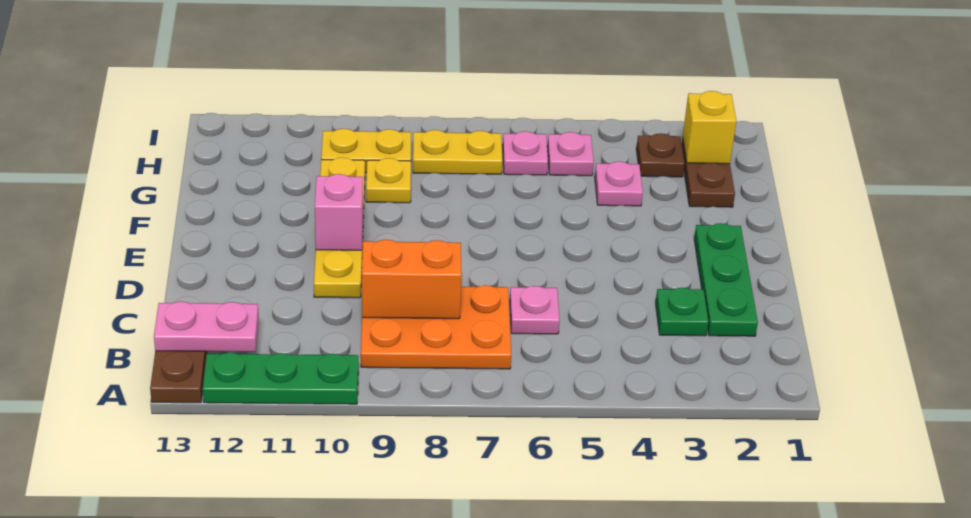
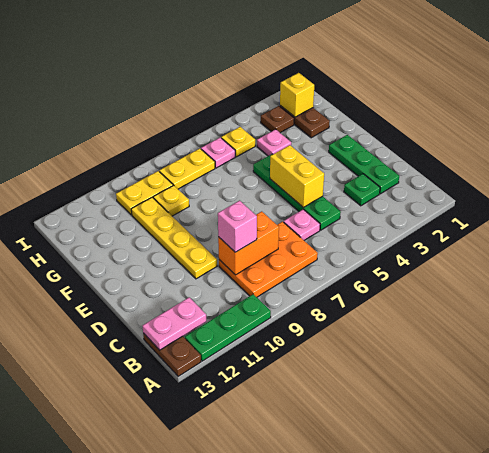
none -> green plate C5:F5 level 1
none -> yellow brick D5:E5 level 2
pink brick E10 level 2 -> pink brick C9 level 3
pink plate H5 level 1 -> yellow plate H5 level 1

